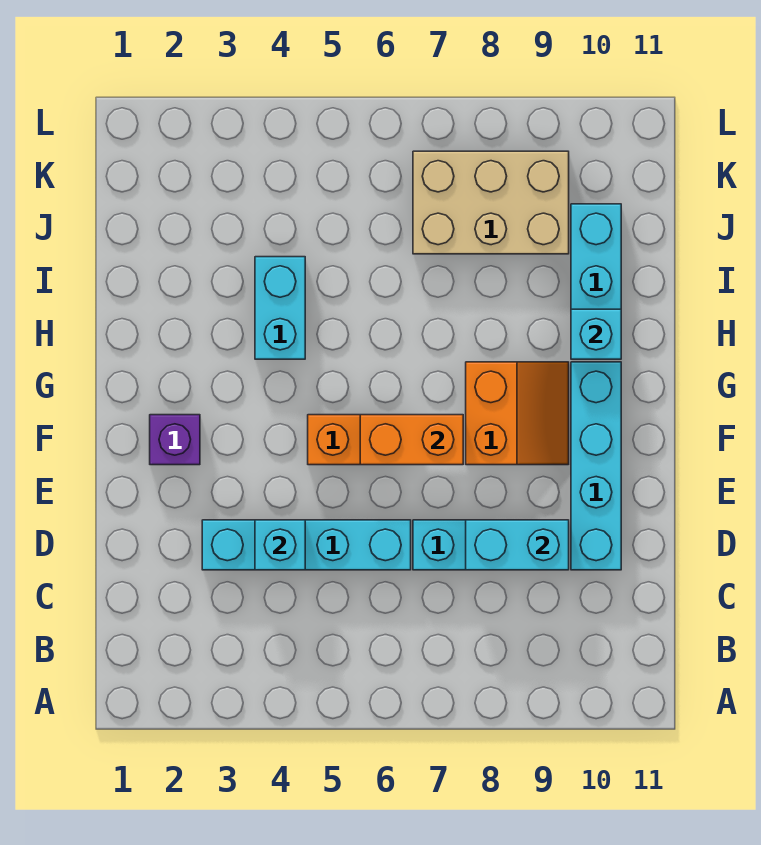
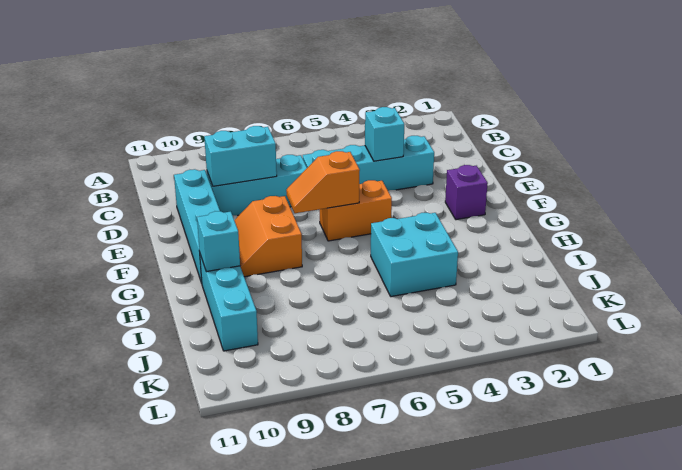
orange brick F6:F7 level 2 -> orange slope F6:F7 level 2 top 6
cyan brick H4:I4 level 1 -> cyan brick H4:I5 level 1
tan brick J7:K9 level 1 -> none

